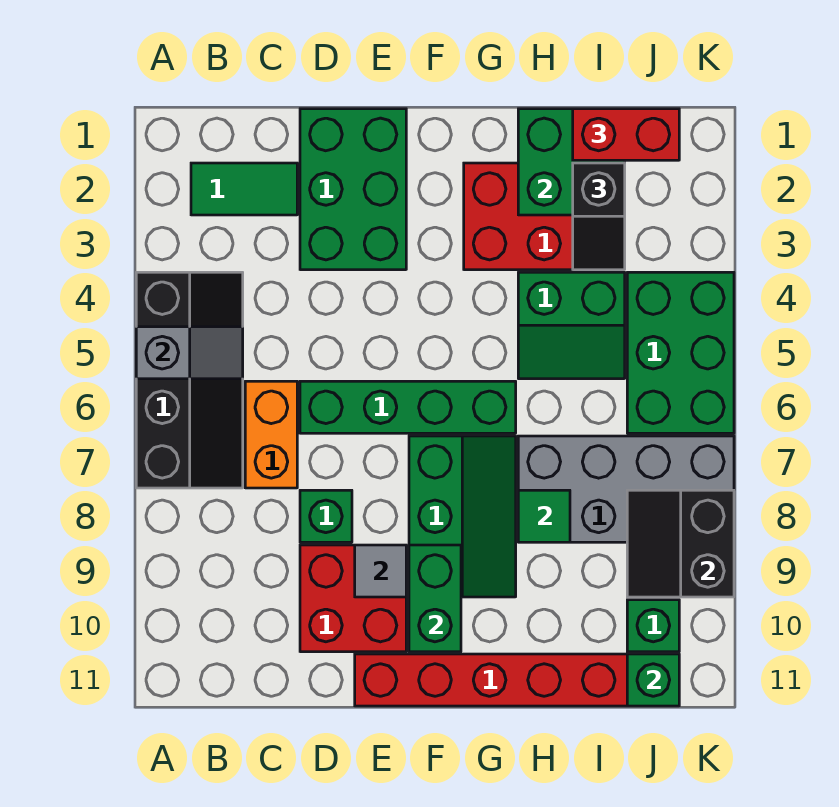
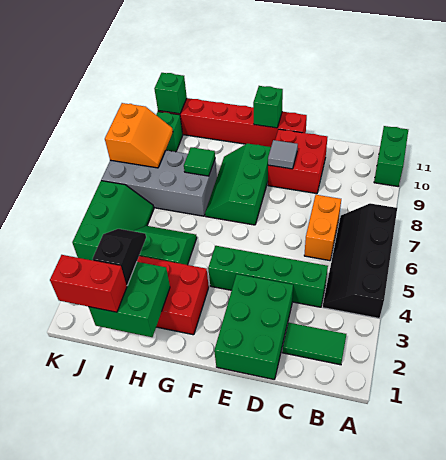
grey slope A5:B5 level 2 top A -> none
green brick D6:G6 level 1 -> green brick C4:F4 level 1
green brick D8 level 1 -> green brick F11 level 2
green brick F9:F10 level 2 -> green brick A10:A11 level 1
green brick J4:K6 level 1 -> green slope J4:K6 level 1 top K
black slope J8:K9 level 2 top K -> orange slope J8:K9 level 2 top K

